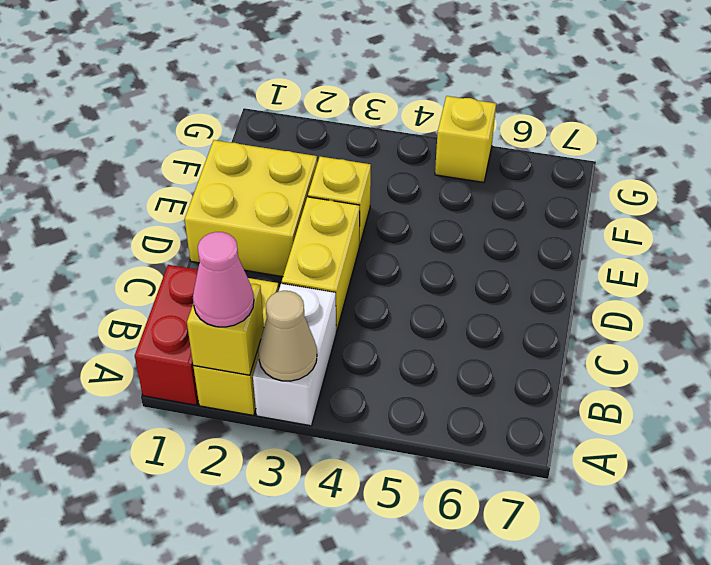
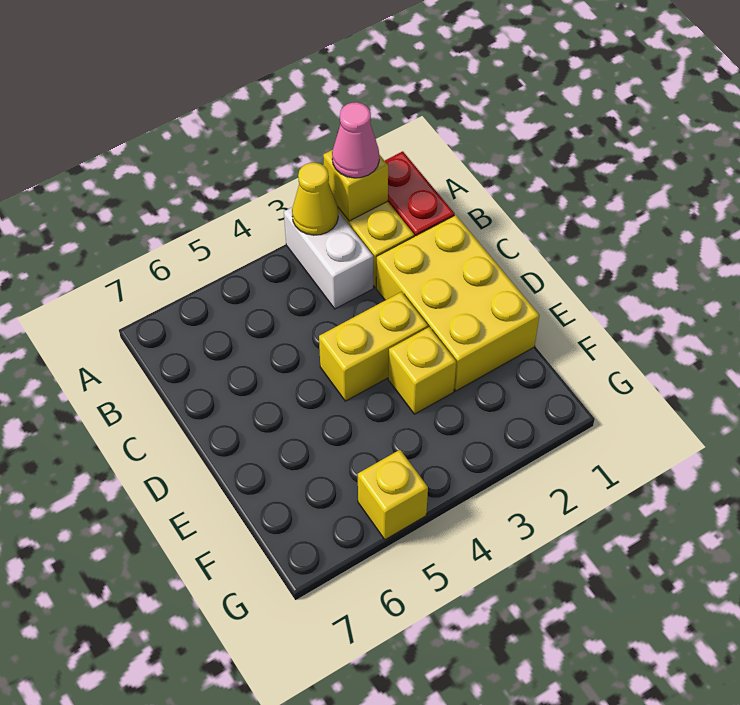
tan cone A3 level 2 -> yellow cone A3 level 2
yellow brick C3:D3 level 1 -> yellow brick D3:D4 level 1
yellow brick D1:E2 level 1 -> yellow brick C1:E2 level 1

